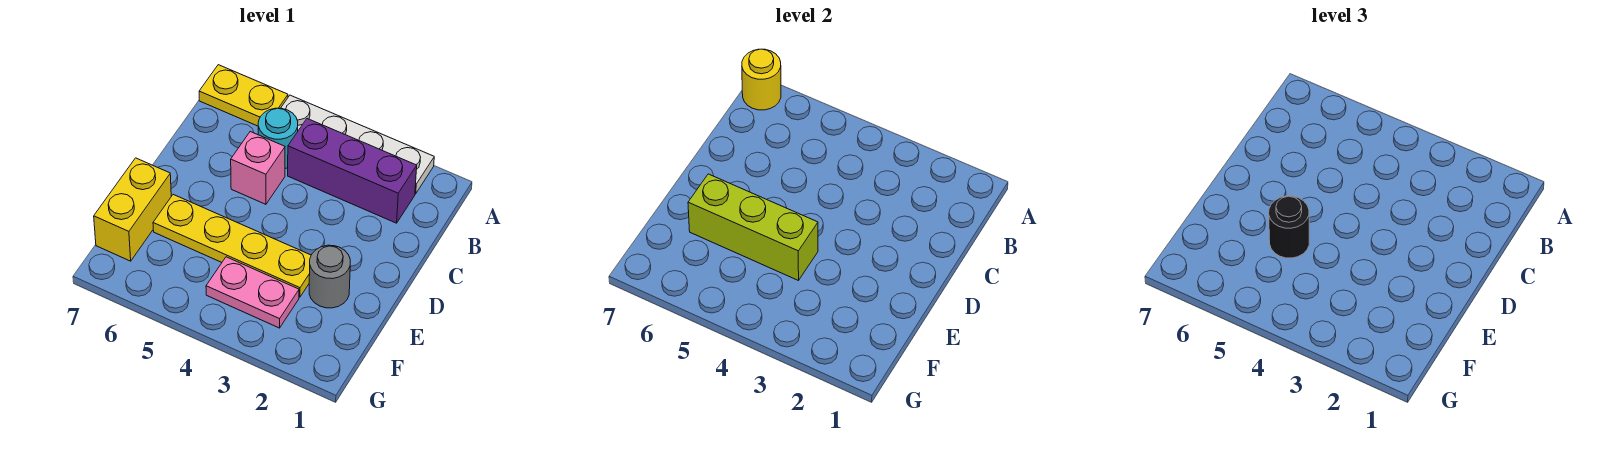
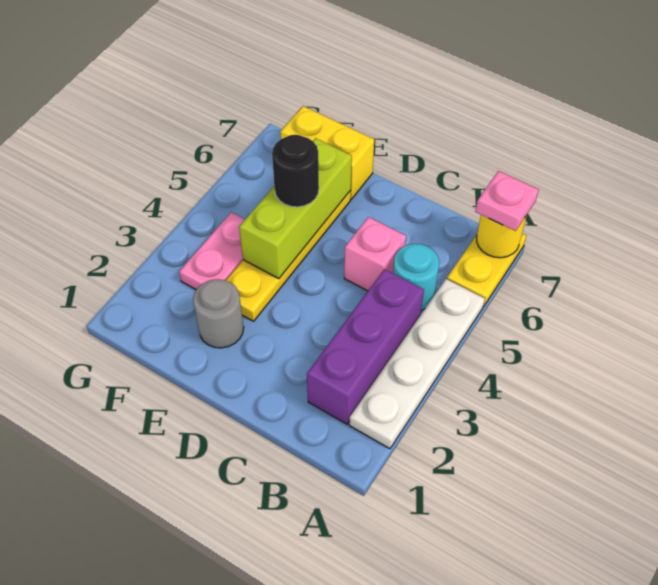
none -> pink plate A7 level 3

